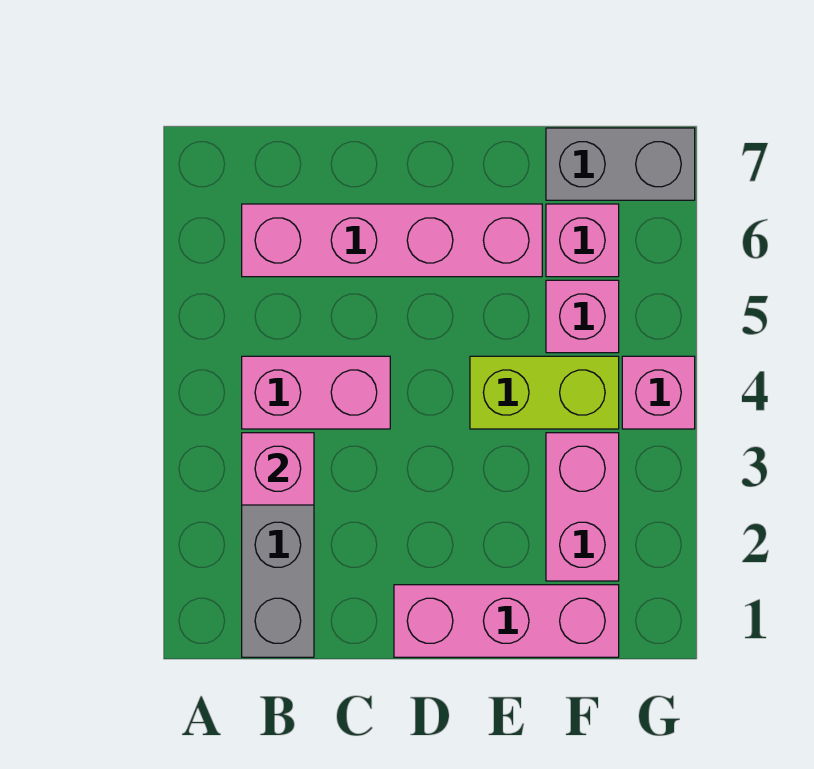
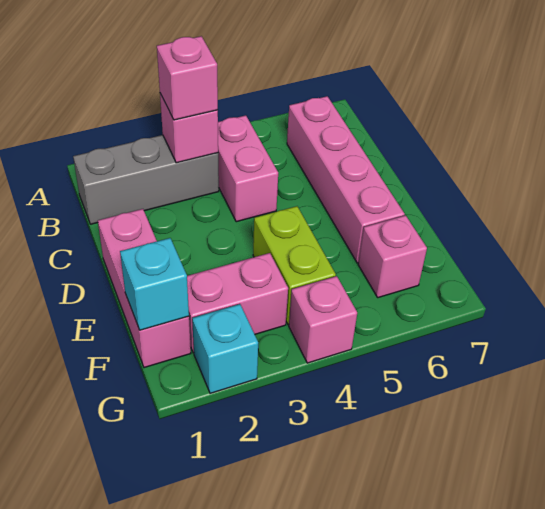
none -> cyan brick F1 level 2
pink brick F5 level 1 -> pink brick B3 level 3
grey brick F7:G7 level 1 -> none
none -> cyan brick G2 level 1

